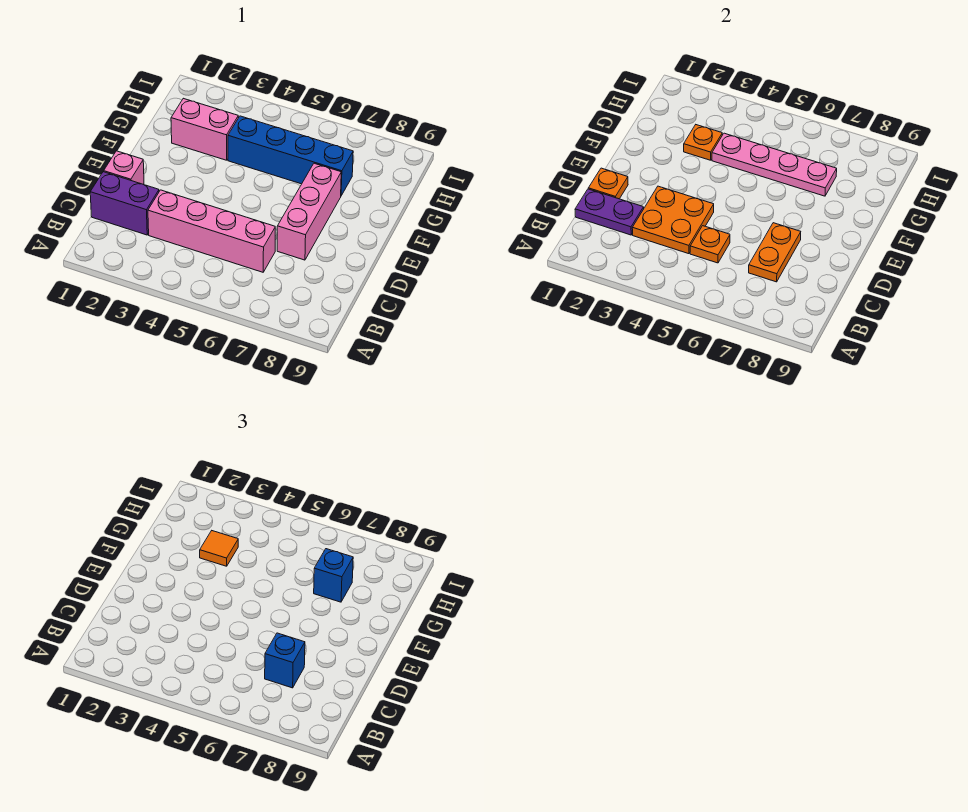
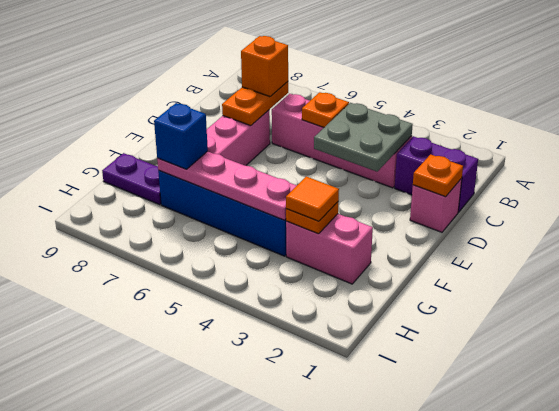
purple plate C1:C2 level 2 -> purple plate G8:G9 level 1
orange plate C3:D4 level 2 -> grey plate C3:D4 level 2
blue brick C7 level 3 -> orange brick C7 level 3

